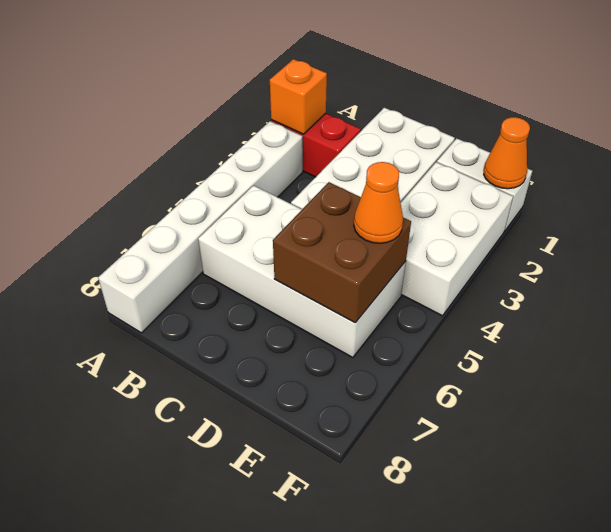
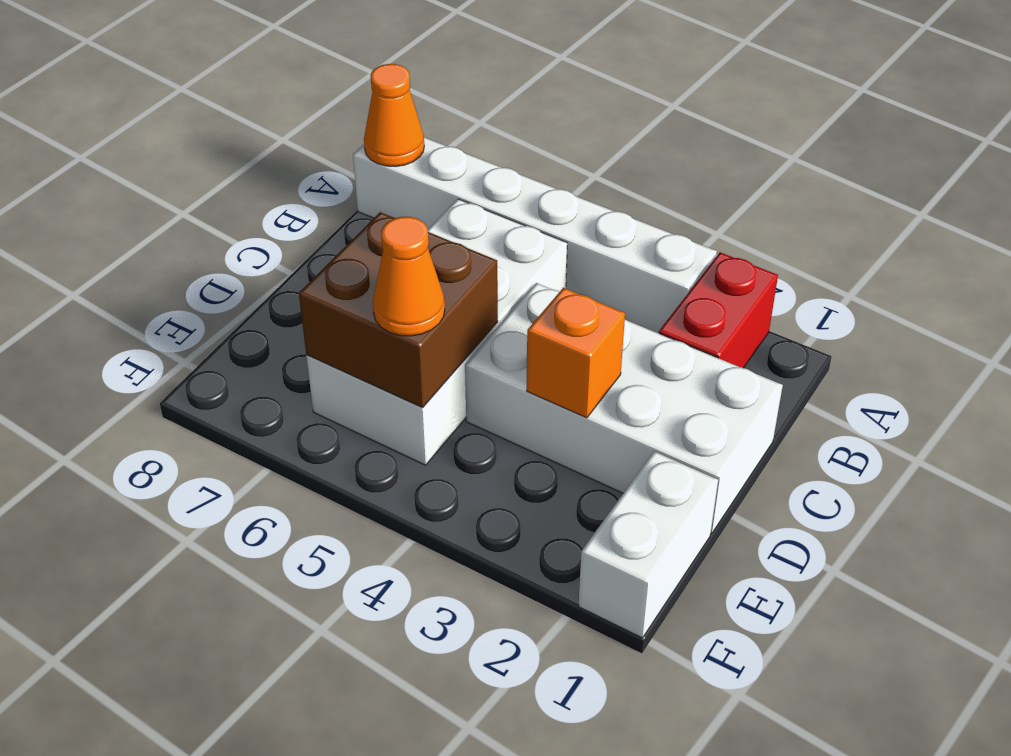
orange brick A2 level 2 -> orange brick D3 level 2
white brick E2:F4 level 1 -> none
orange cone F1 level 2 -> orange cone A8 level 2

